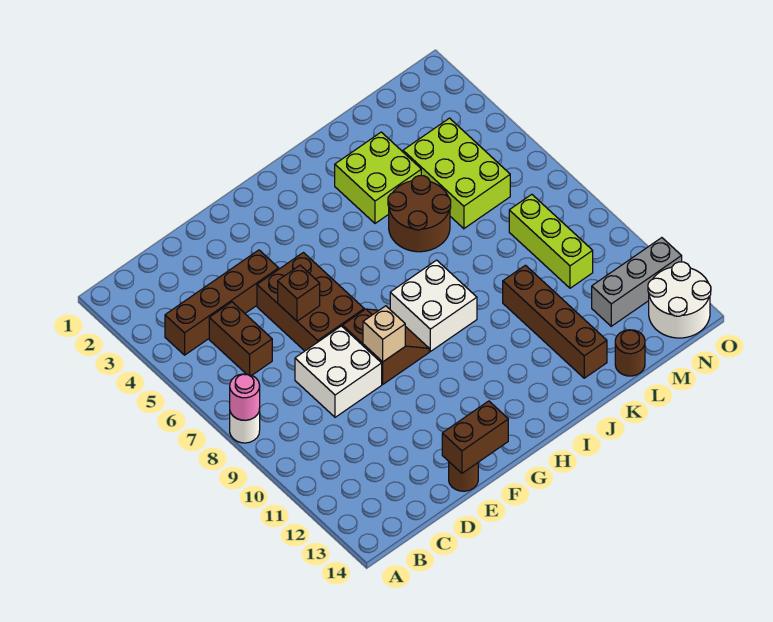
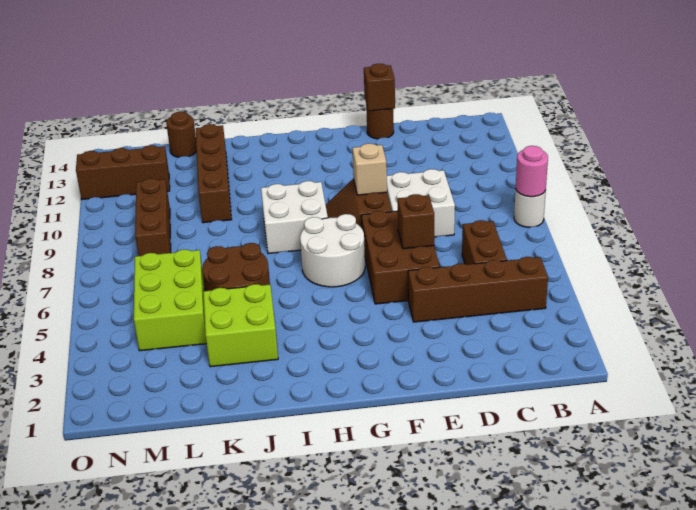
brown brick E14:F14 level 2 -> brown brick E14 level 2
lime brick M8:M10 level 1 -> brown brick M8:M10 level 1
grey brick M12:O12 level 1 -> brown brick M12:O12 level 1
white round brick N13:O14 level 1 -> white round brick G6:H7 level 1

